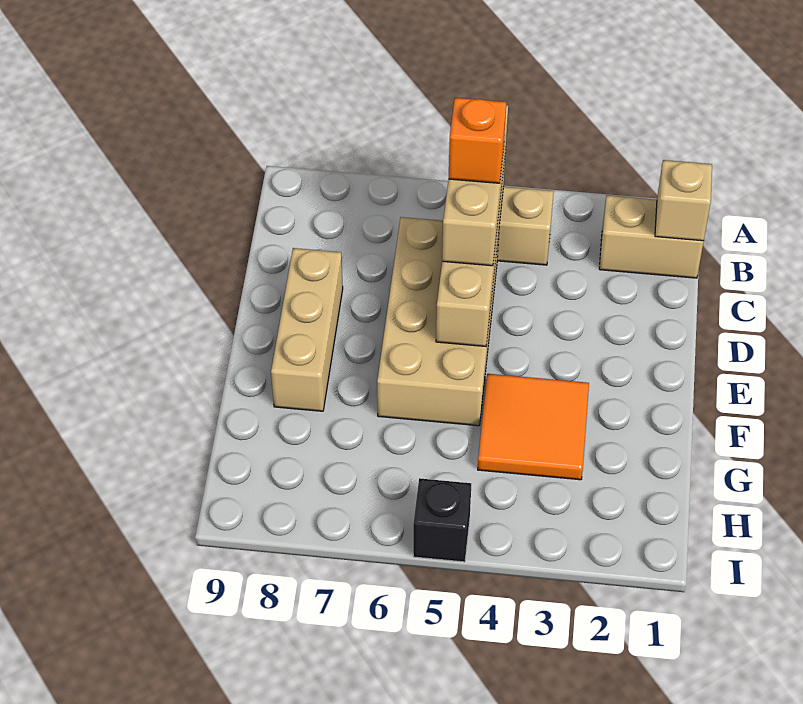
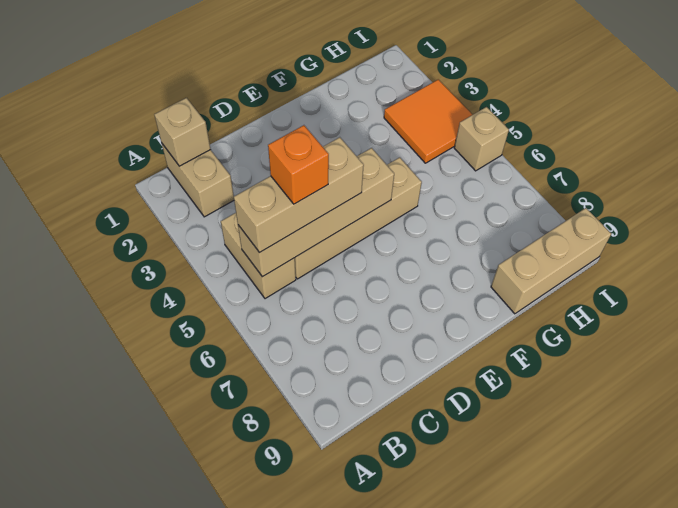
tan brick C5:F6 level 1 -> tan brick C5:F5 level 1
tan brick D8:F8 level 1 -> tan brick G9:I9 level 1
orange tile F3:G4 level 1 -> orange tile H3:I4 level 1
black brick I5 level 1 -> tan brick I5 level 1

